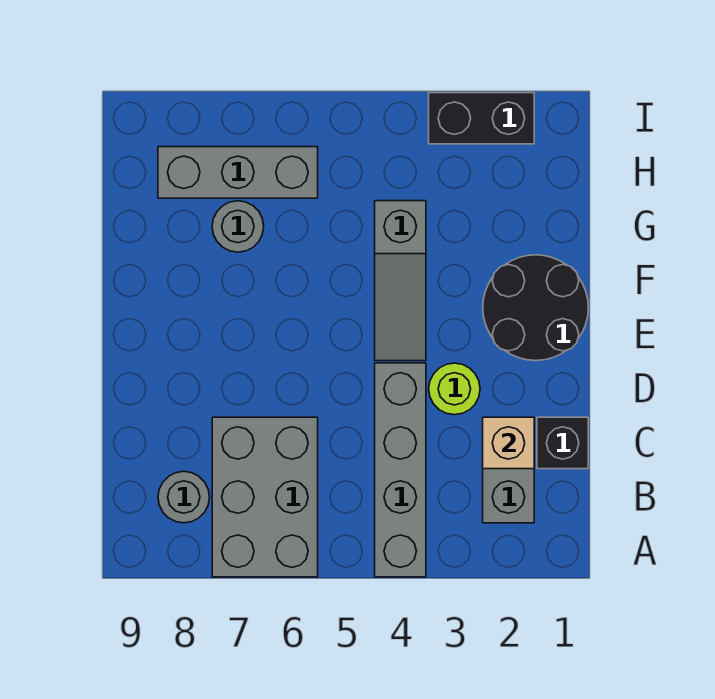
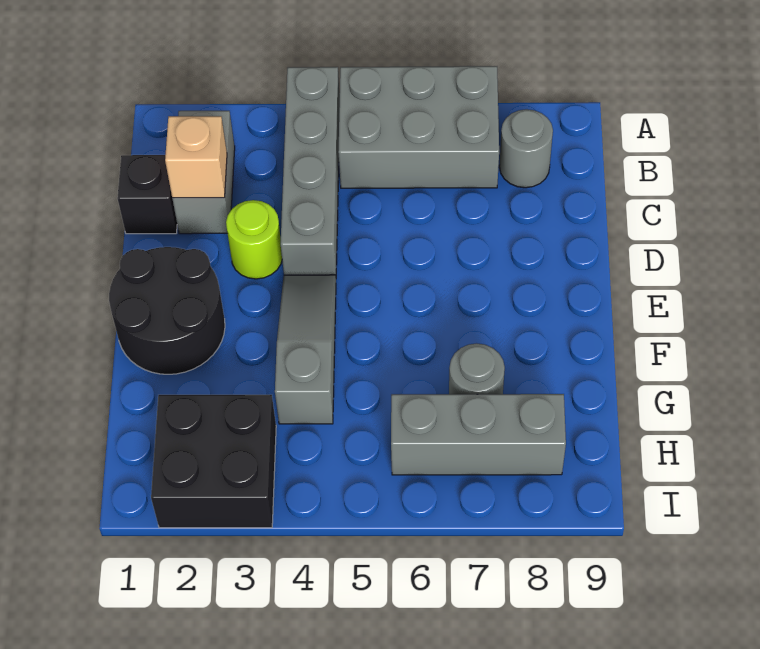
grey brick A6:C7 level 1 -> grey brick A5:B7 level 1
black brick I2:I3 level 1 -> black brick H2:I3 level 1

